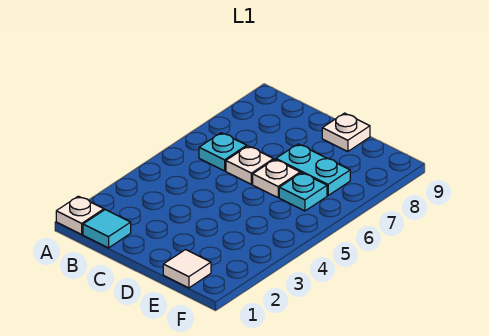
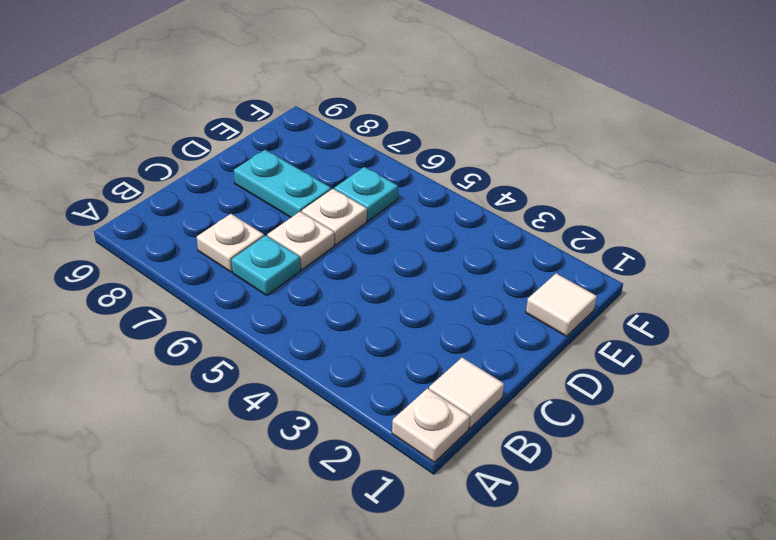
cyan tile B1 level 1 -> white tile B1 level 1
cyan plate D7:E7 level 1 -> cyan plate D7:D8 level 1
white plate D9 level 1 -> white plate B7 level 1

